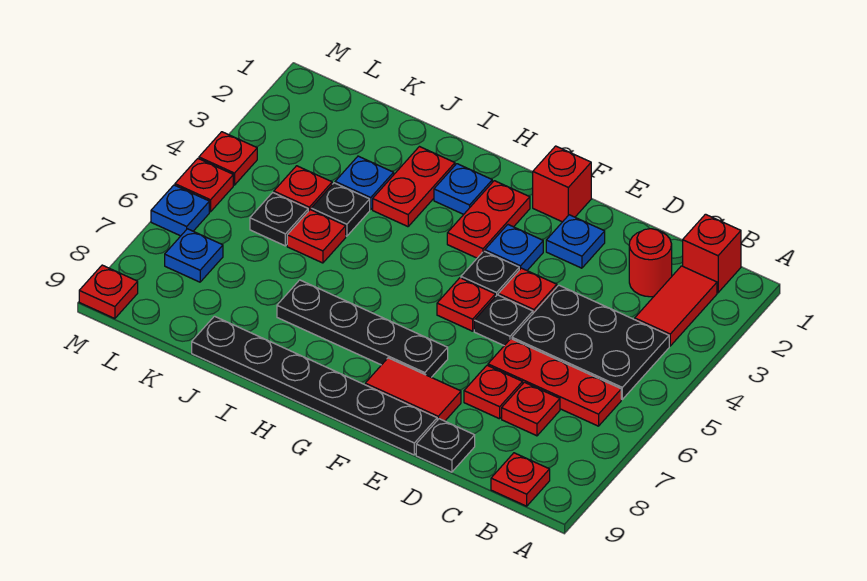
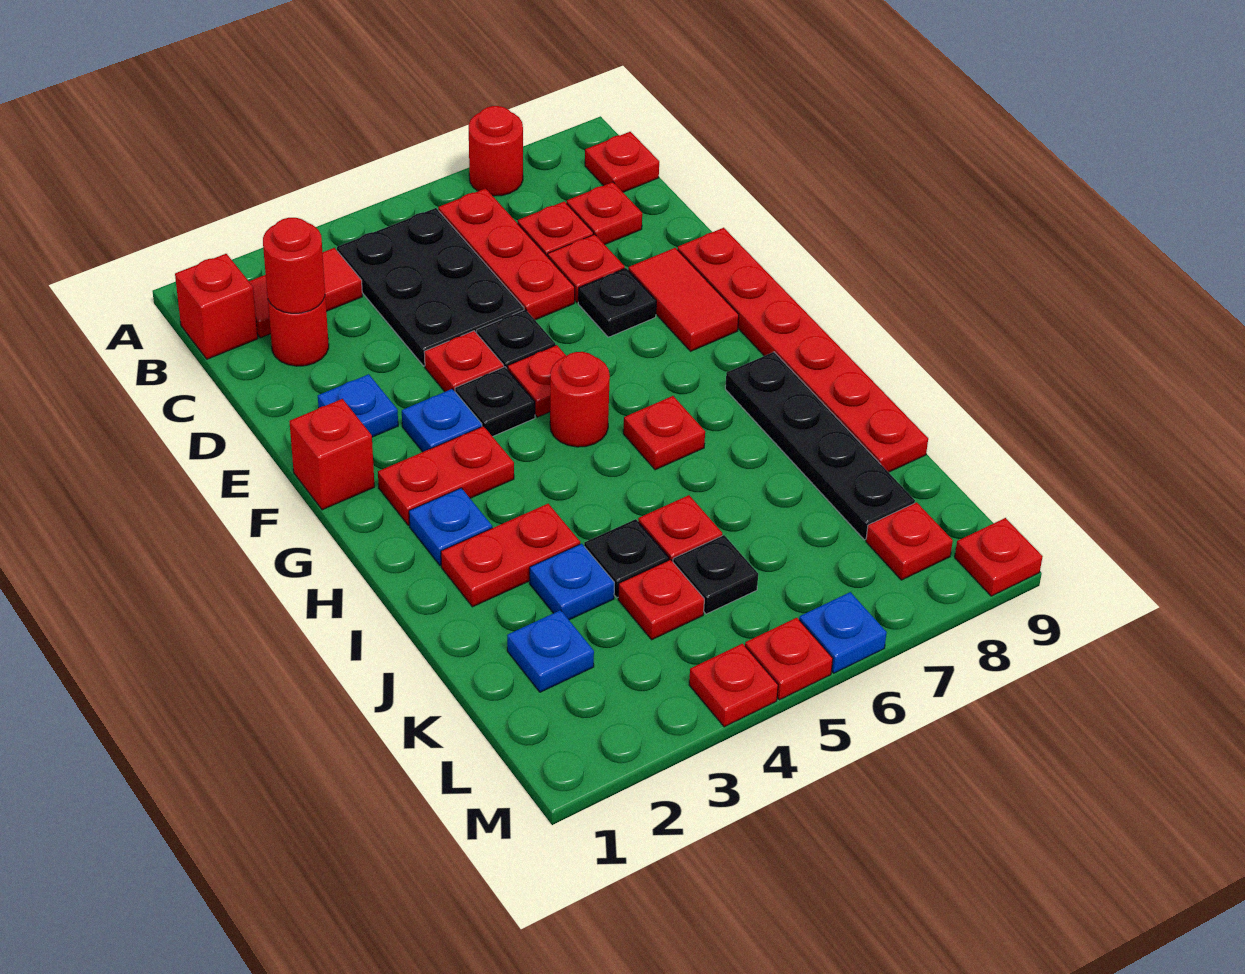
none -> red round brick A7 level 1
none -> red round brick C2 level 2
none -> red plate C8 level 1
black plate D9 level 1 -> black plate E7 level 1
black plate E9:J9 level 1 -> red plate E9:J9 level 1
black plate F7:I7 level 1 -> black plate H8:K8 level 1
none -> red round brick G5 level 1
none -> red plate H6 level 1
blue plate L7 level 1 -> blue plate K2 level 1
none -> red plate L8 level 1

